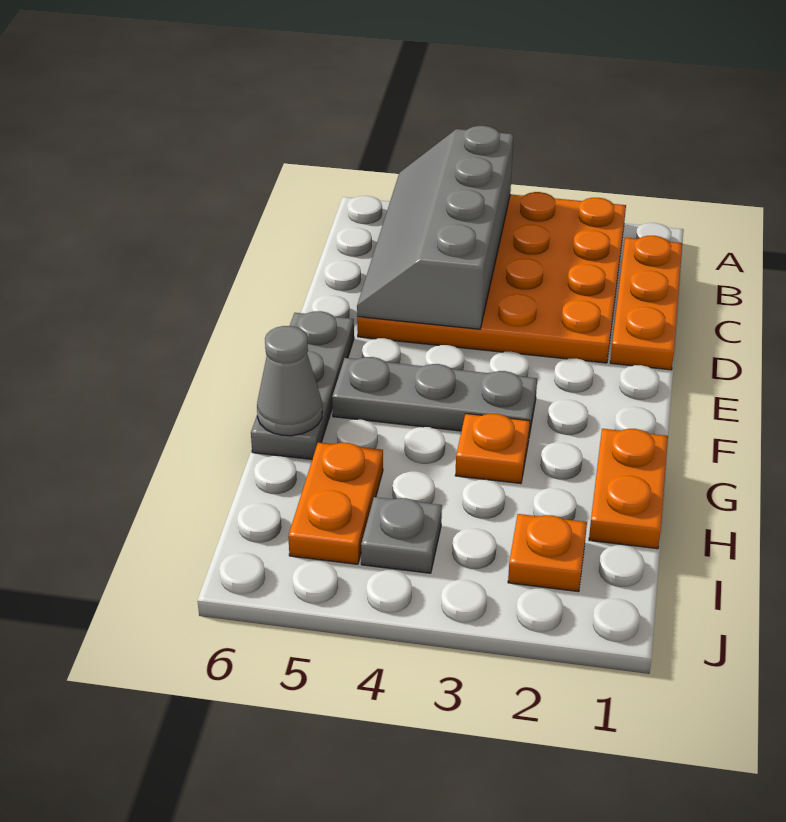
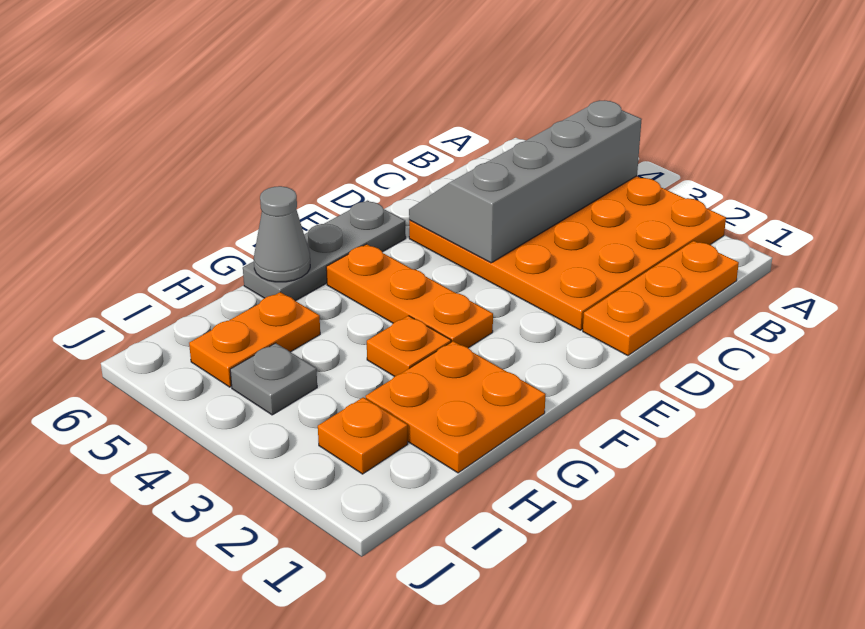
grey plate F3:F5 level 1 -> orange plate F3:F5 level 1
orange plate G1:H1 level 1 -> orange plate G1:H2 level 1

